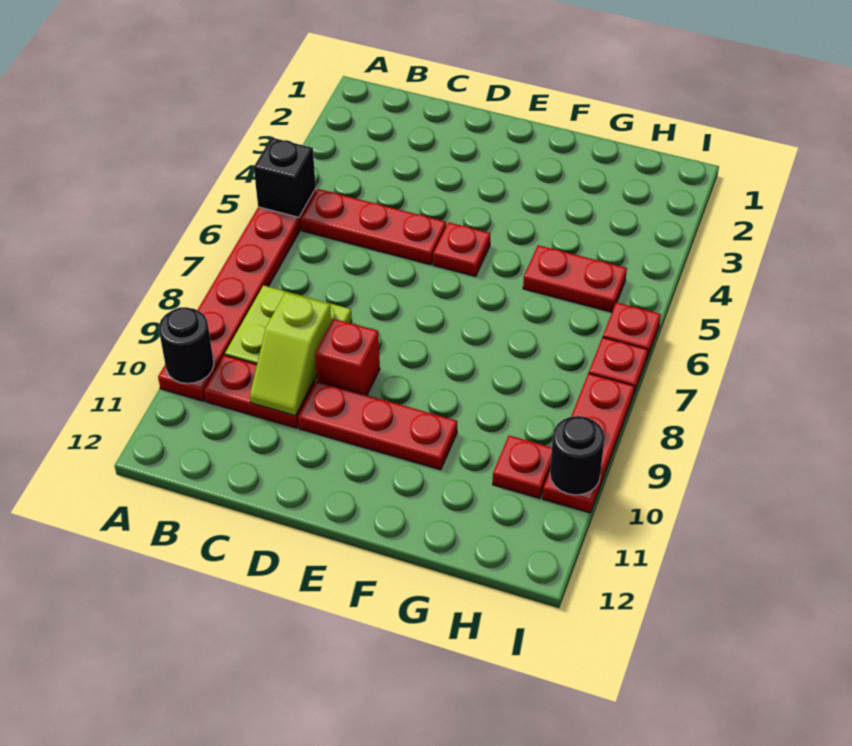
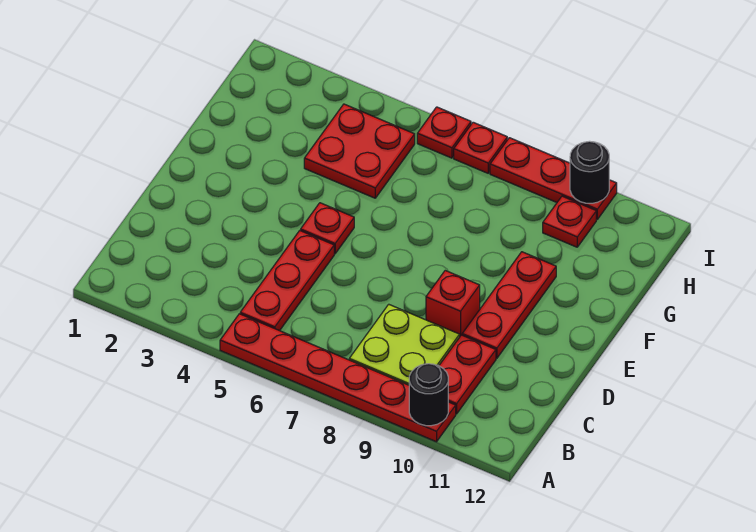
black brick A5 level 2 -> none
lime slope C9:C10 level 2 top 9 -> none
red plate G5:H5 level 1 -> red plate G4:H5 level 1

